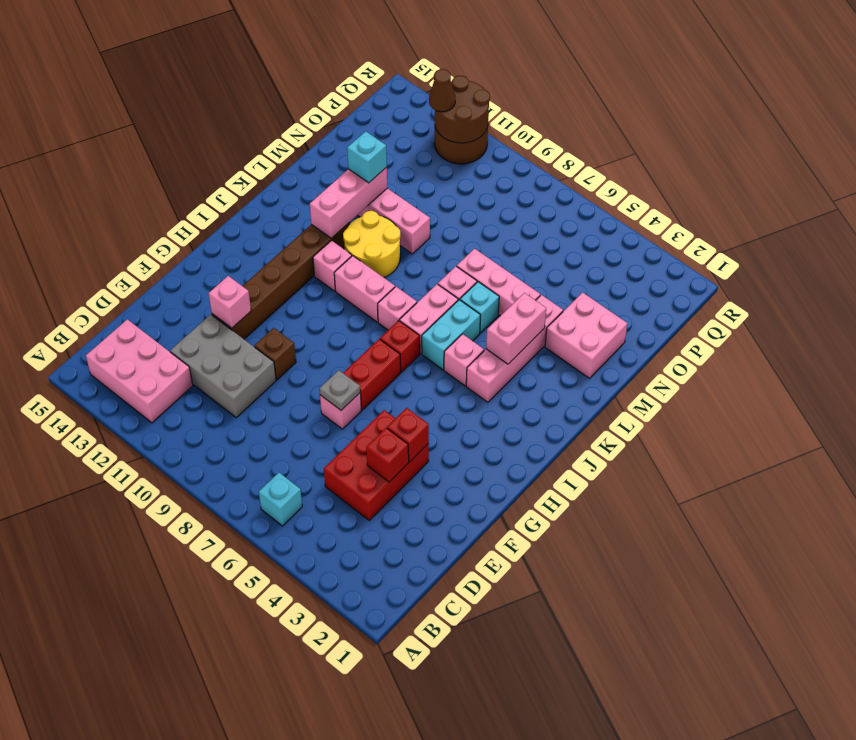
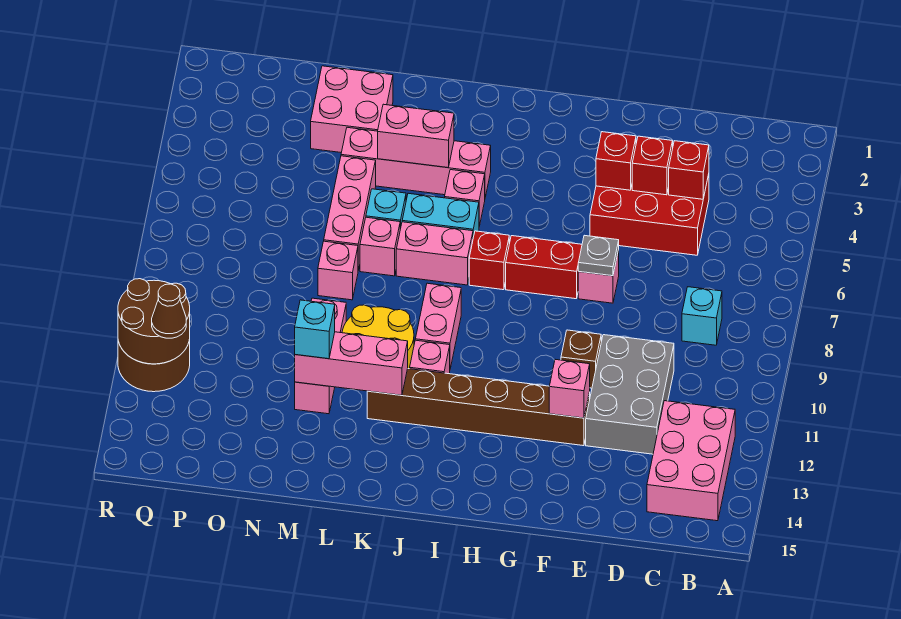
cyan brick B6 level 1 -> cyan brick C8 level 1
none -> red brick D4 level 2
pink brick J8 level 1 -> pink brick M8 level 1

